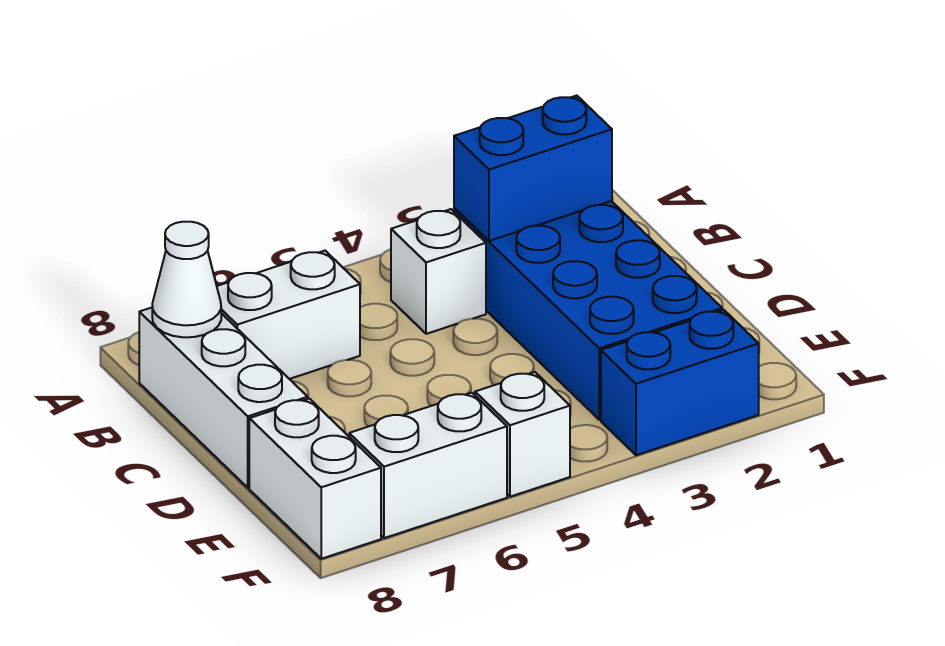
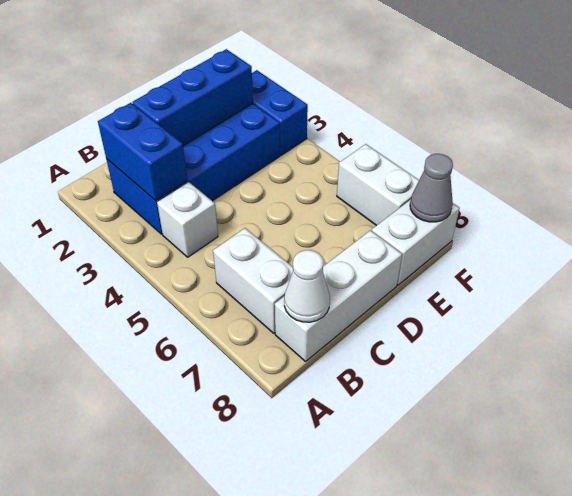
none -> blue brick C2:E2 level 2
white brick F5 level 1 -> none
none -> grey cone F8 level 2

